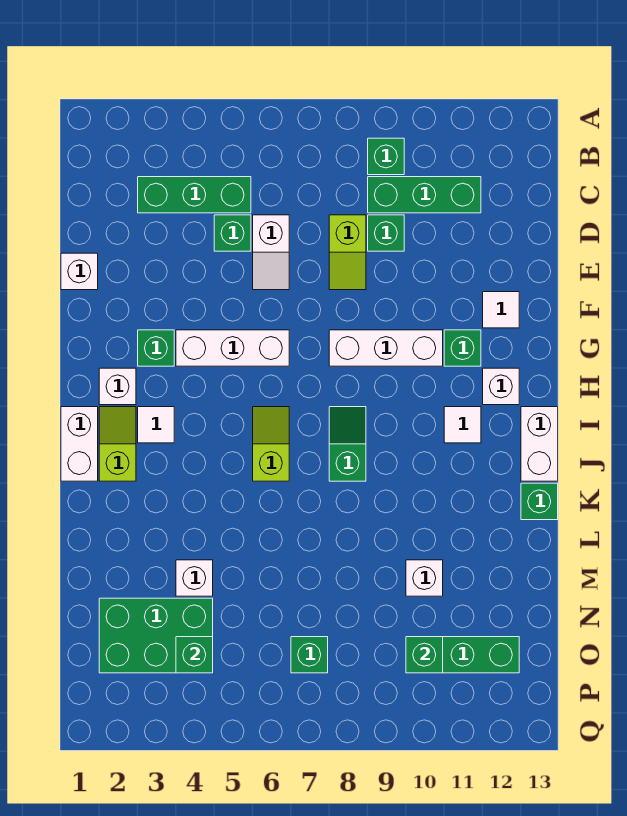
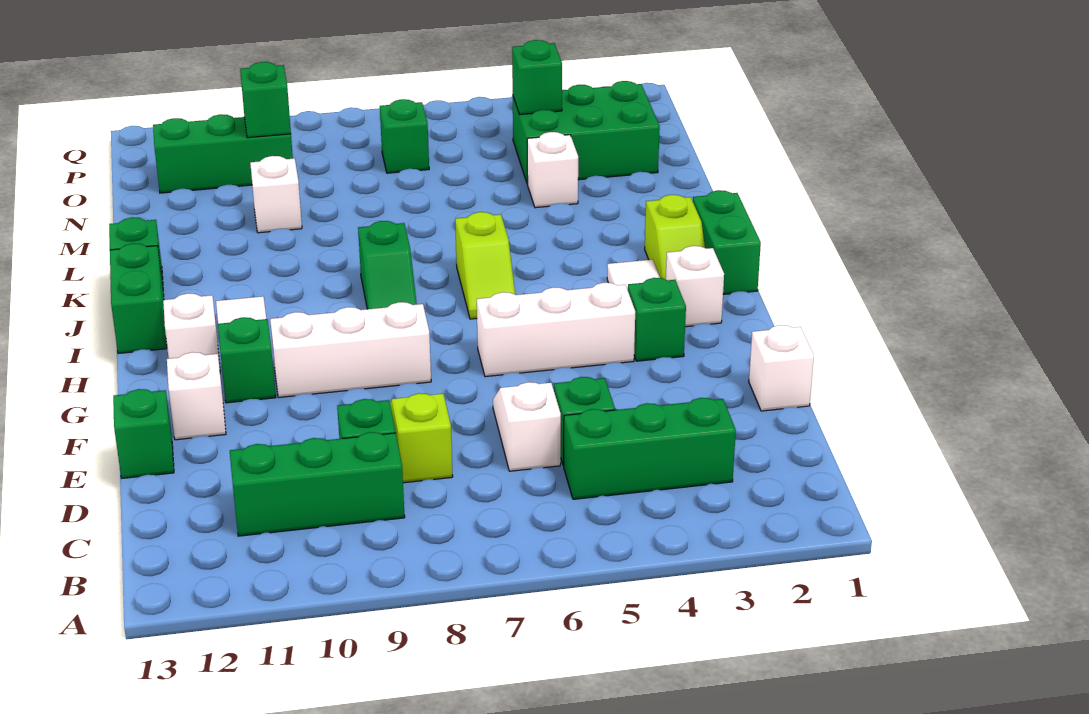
green brick B9 level 1 -> green brick E13 level 1
white tile F12 level 1 -> white brick F12 level 1
white brick I1:J1 level 1 -> green brick I1:J1 level 1
white brick I13:J13 level 1 -> green brick I13:J13 level 1

